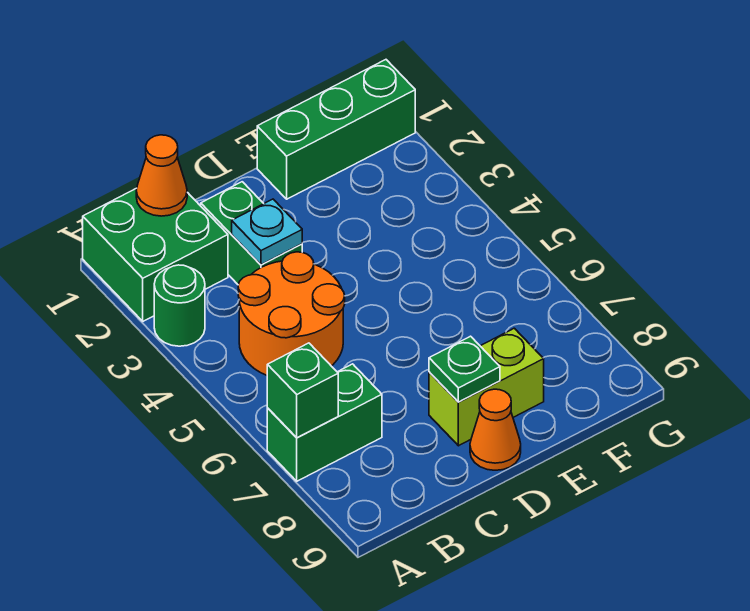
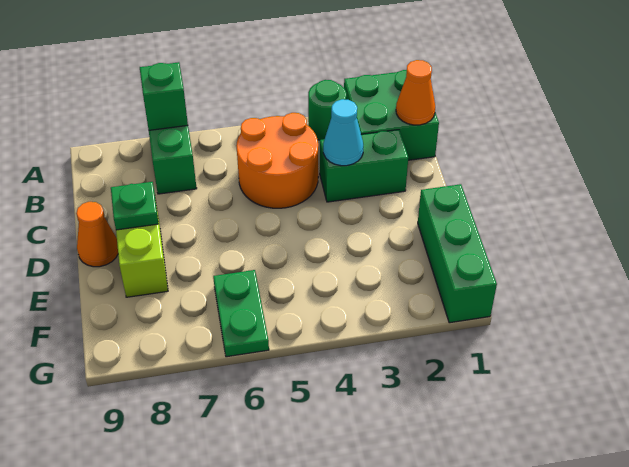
cyan plate C3 level 2 -> cyan cone C3 level 2
none -> green plate F6:G6 level 1

